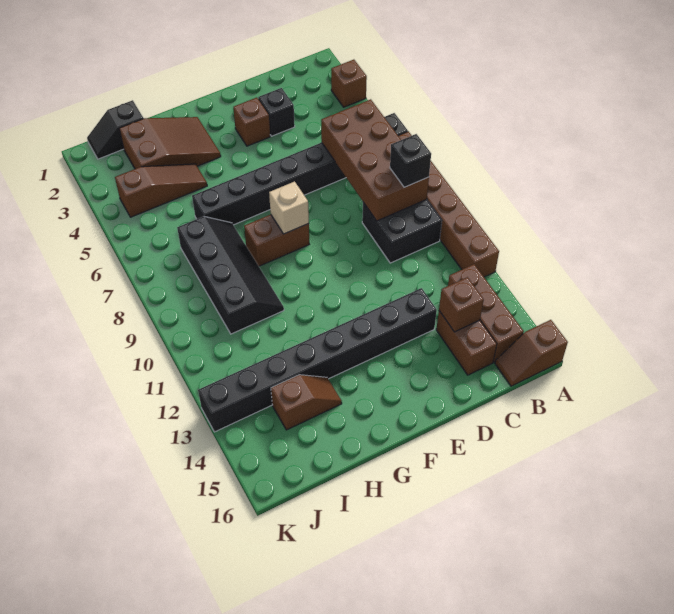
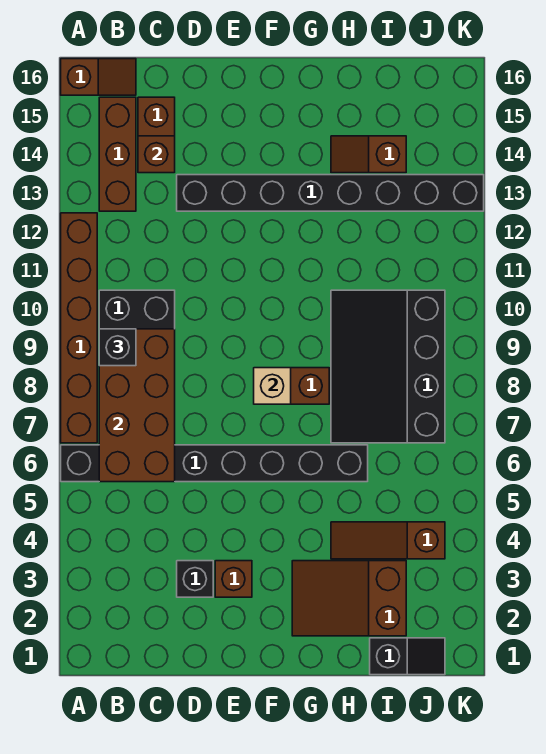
brown brick A3 level 1 -> none
black slope H7:I10 level 1 top I -> black slope H7:J10 level 1 top J

